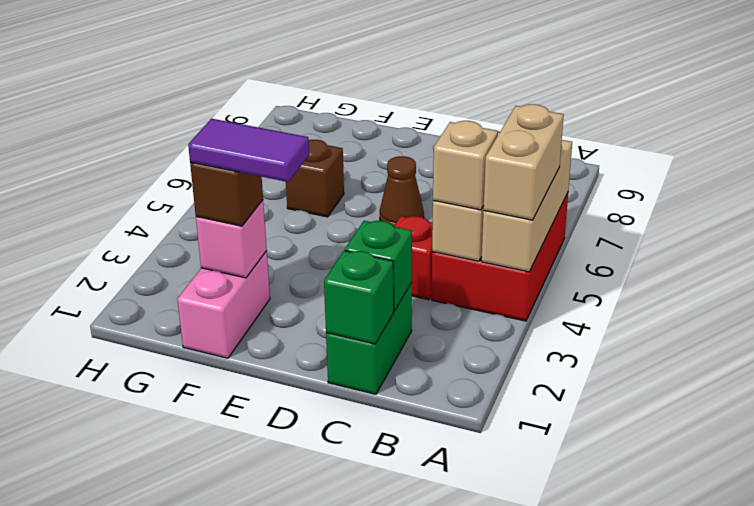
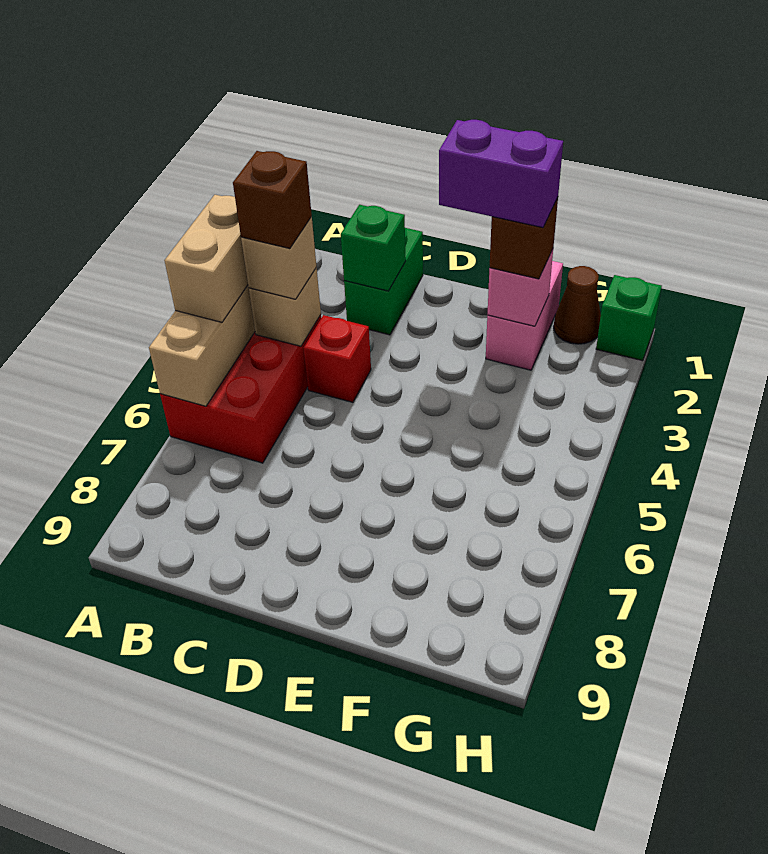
green brick C1 level 2 -> green brick H1 level 1
brown cone D6 level 1 -> brown cone G1 level 1
purple tile E2:F2 level 4 -> purple brick E2:F2 level 4
brown brick F6 level 1 -> brown brick B4 level 4

